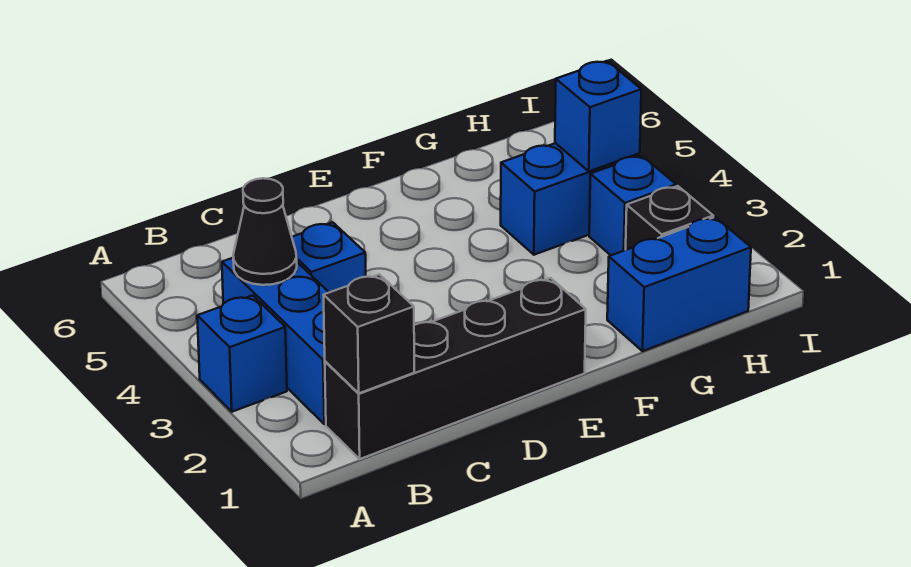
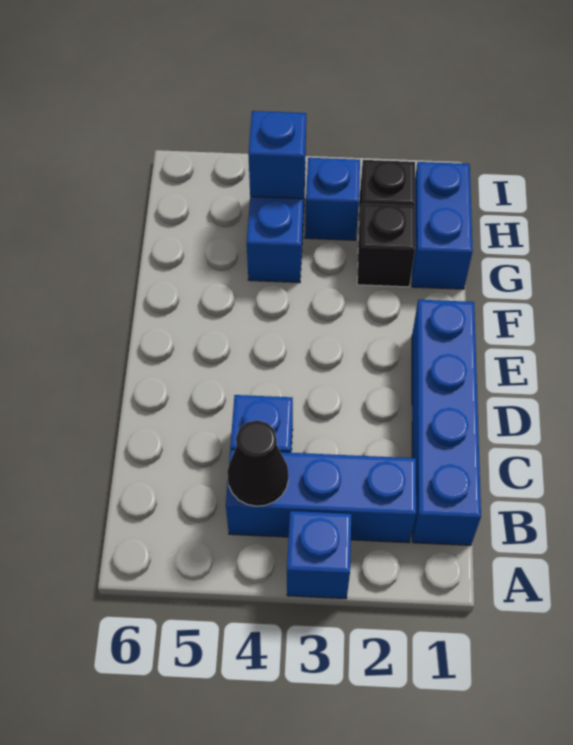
black brick B1:E1 level 1 -> blue brick B1:E1 level 1
black brick B1 level 2 -> black brick G2 level 1

